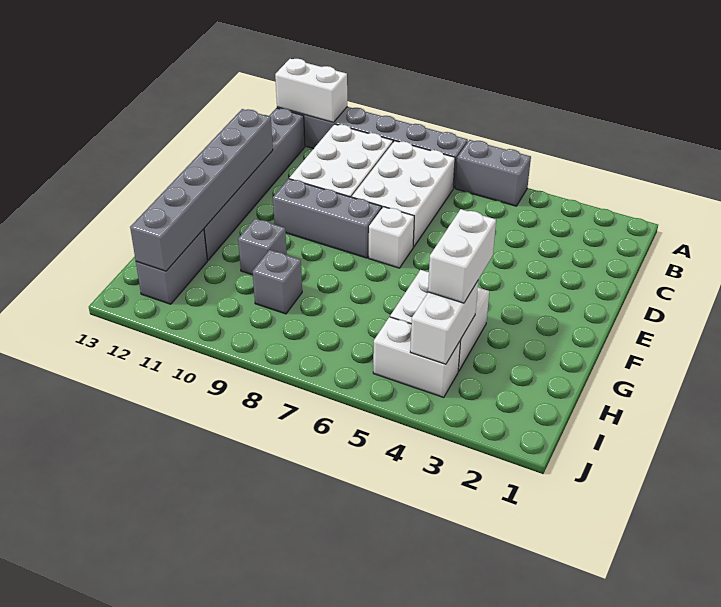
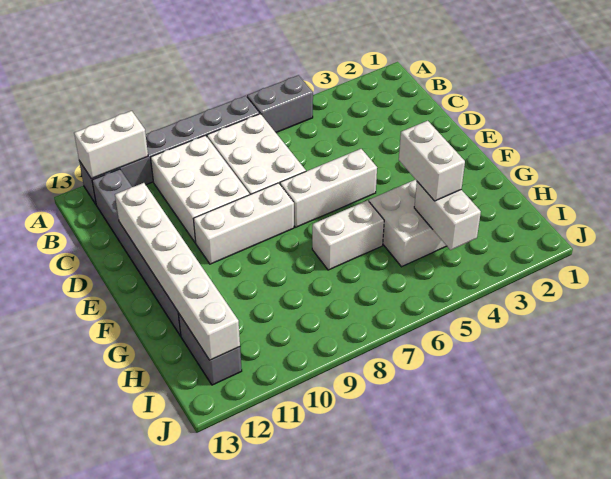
grey brick D12:I12 level 2 -> white brick D12:I12 level 2
white brick E7 level 1 -> white brick E5:E7 level 1
grey brick E8:E10 level 1 -> white brick E8:E10 level 1
grey brick G10 level 1 -> none
grey brick H9 level 1 -> none
white brick I4:I5 level 1 -> white brick G6:G7 level 1

